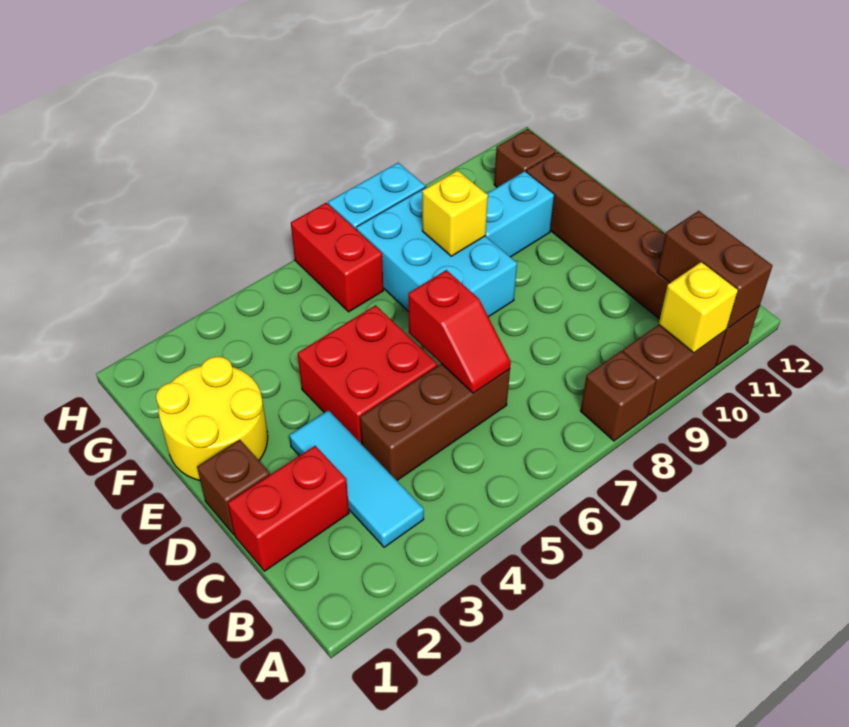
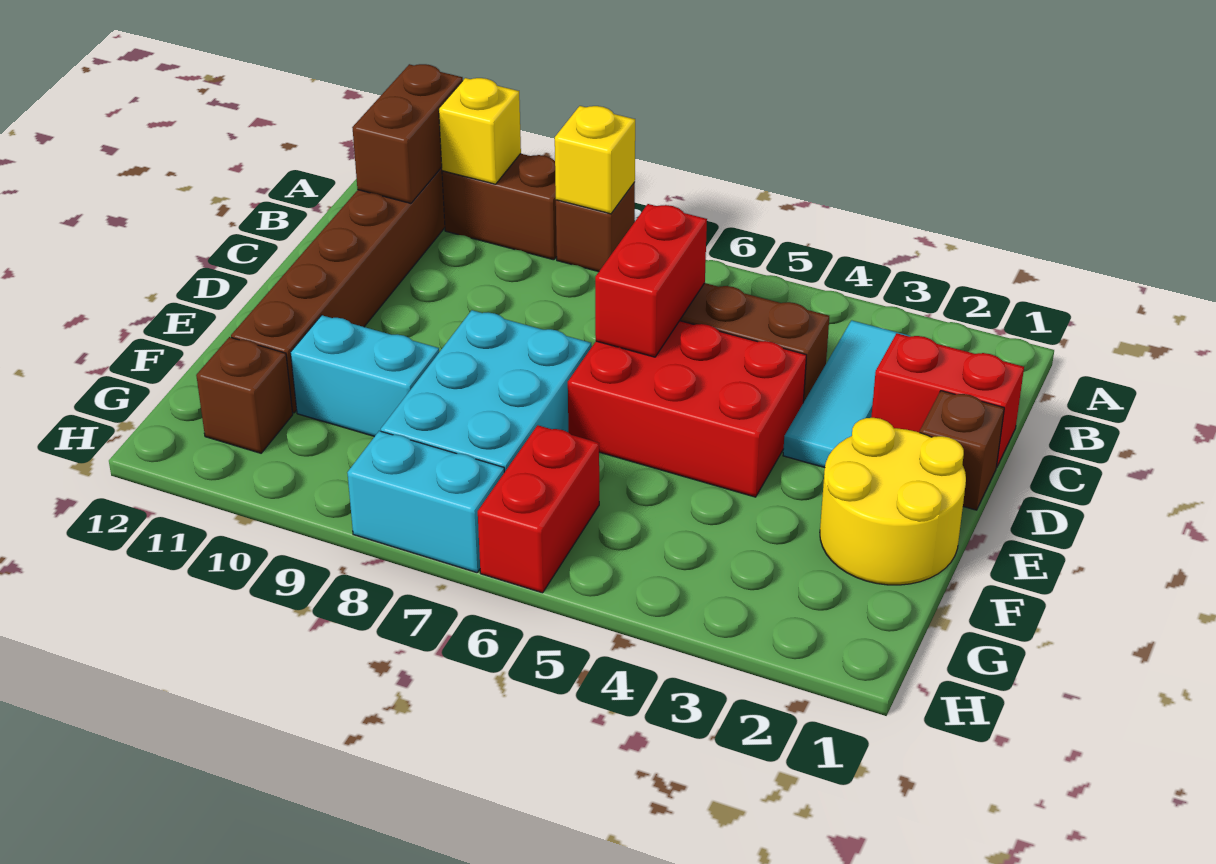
red slope C6:D6 level 2 top D -> red brick C6:D6 level 2
red brick D4:E5 level 1 -> red brick D4:E6 level 1
yellow brick F8 level 2 -> yellow brick A8 level 2

